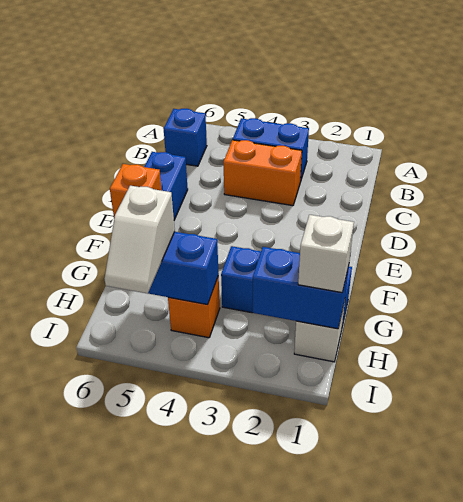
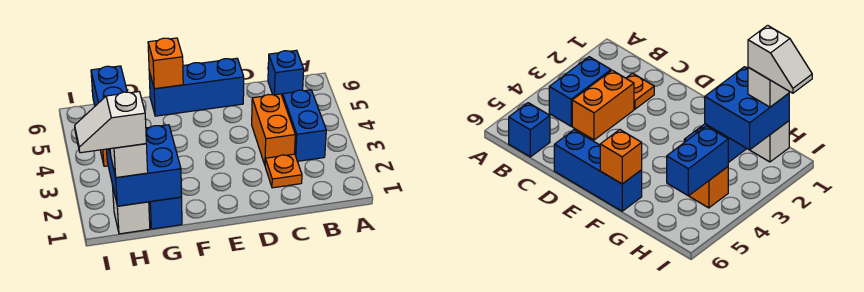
none -> orange plate C2 level 1
blue brick H1:H2 level 2 -> blue brick G1:H2 level 2
white slope H5:I5 level 3 top H -> white slope H1:I1 level 4 top H

